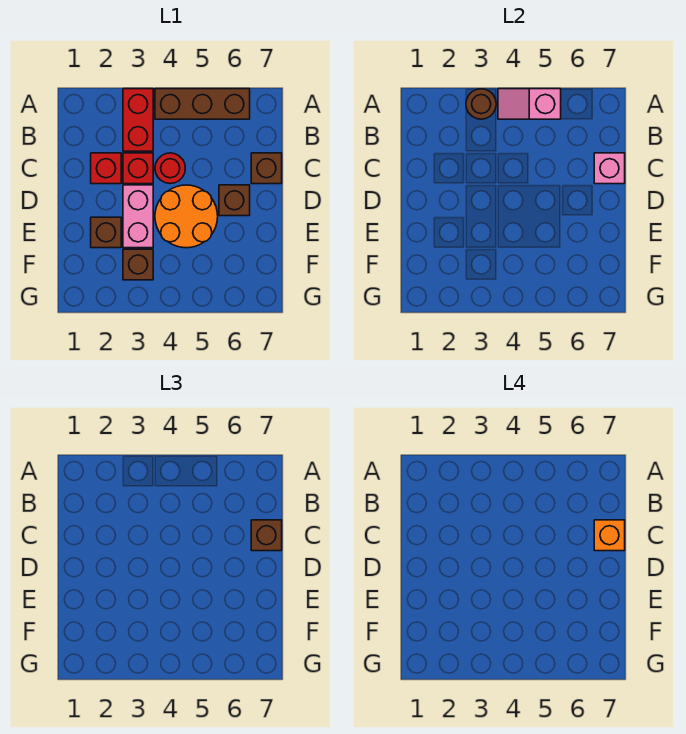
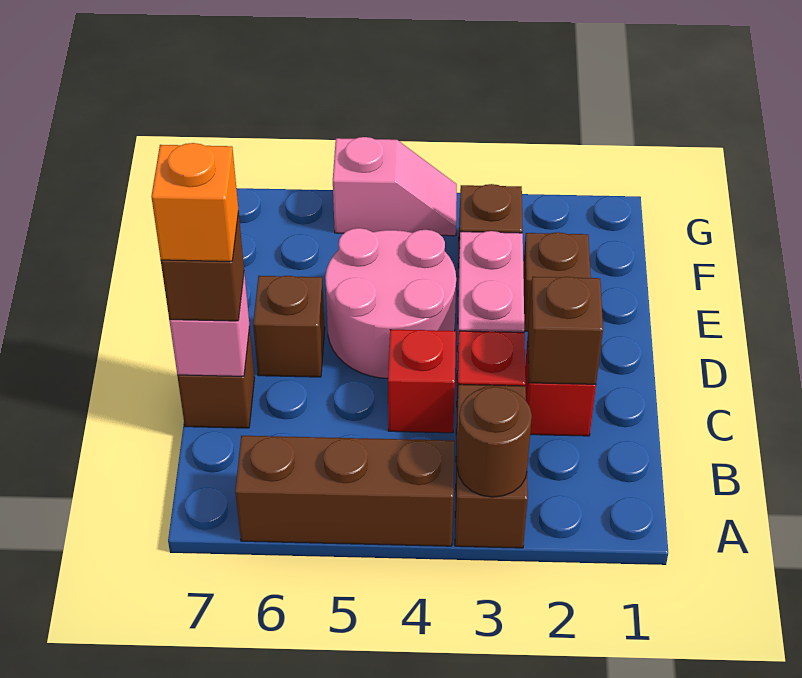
red brick A3:B3 level 1 -> brown brick A3:B3 level 1
pink slope A4:A5 level 2 top 5 -> pink slope G4:G5 level 1 top 5
none -> brown brick C2 level 2
red round brick C4 level 1 -> red brick C4 level 1
orange round brick D4:E5 level 1 -> pink round brick D4:E5 level 1

